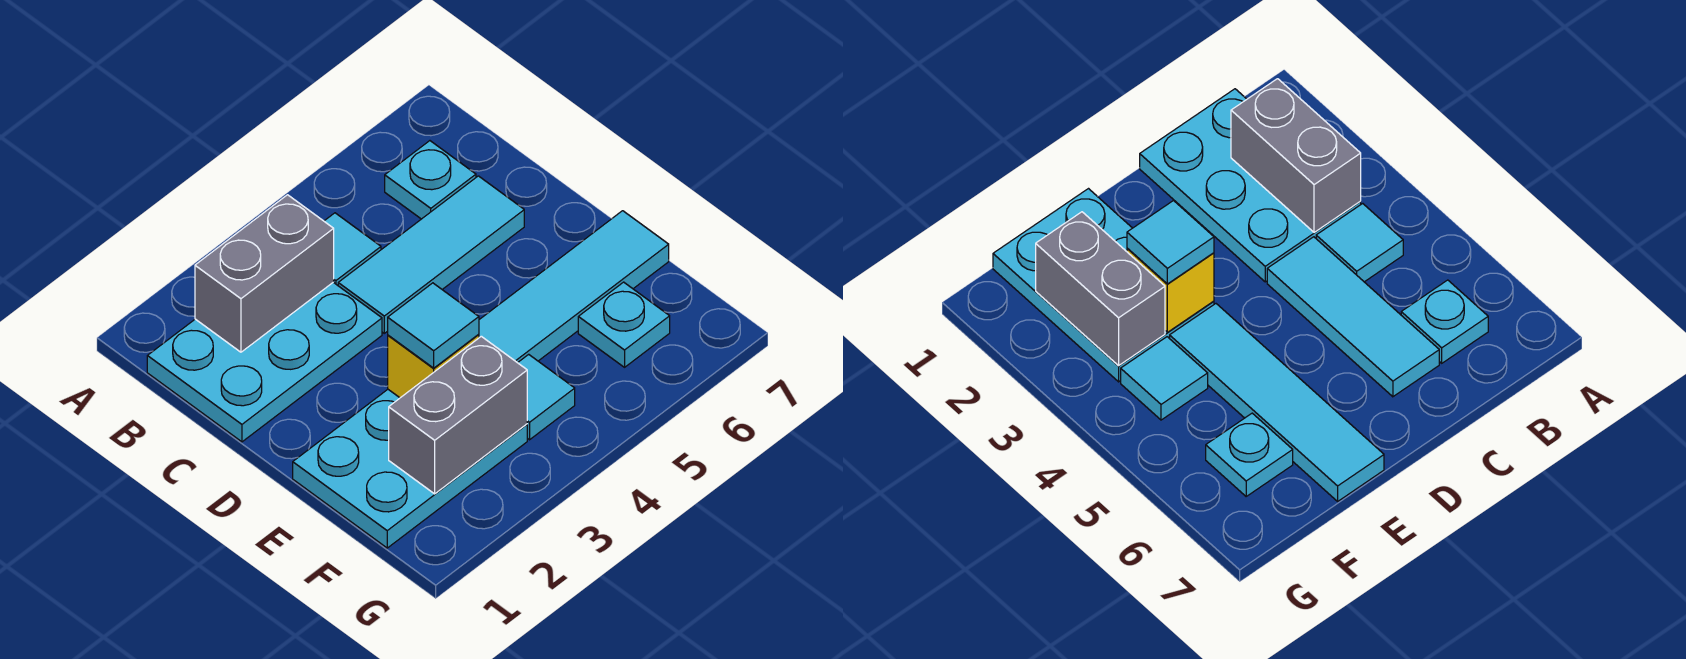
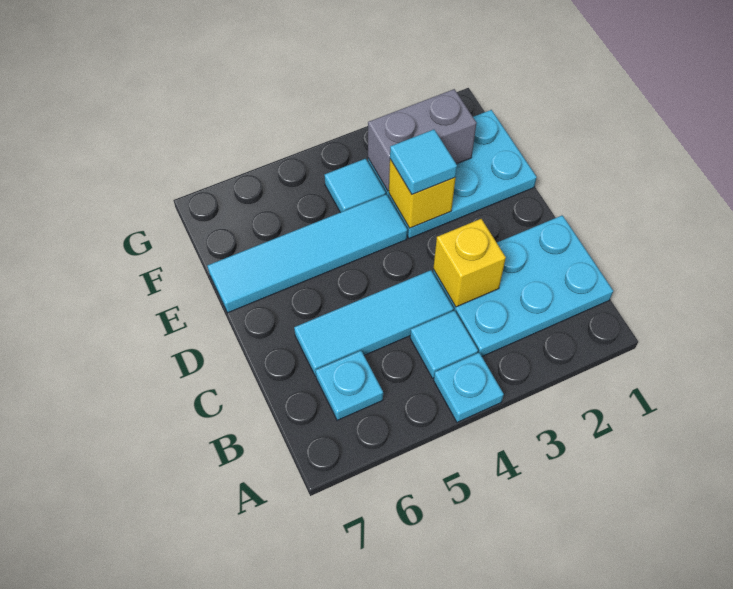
grey brick B2:B3 level 2 -> none
none -> yellow brick C3 level 2
cyan plate F6 level 1 -> cyan plate A4 level 1

